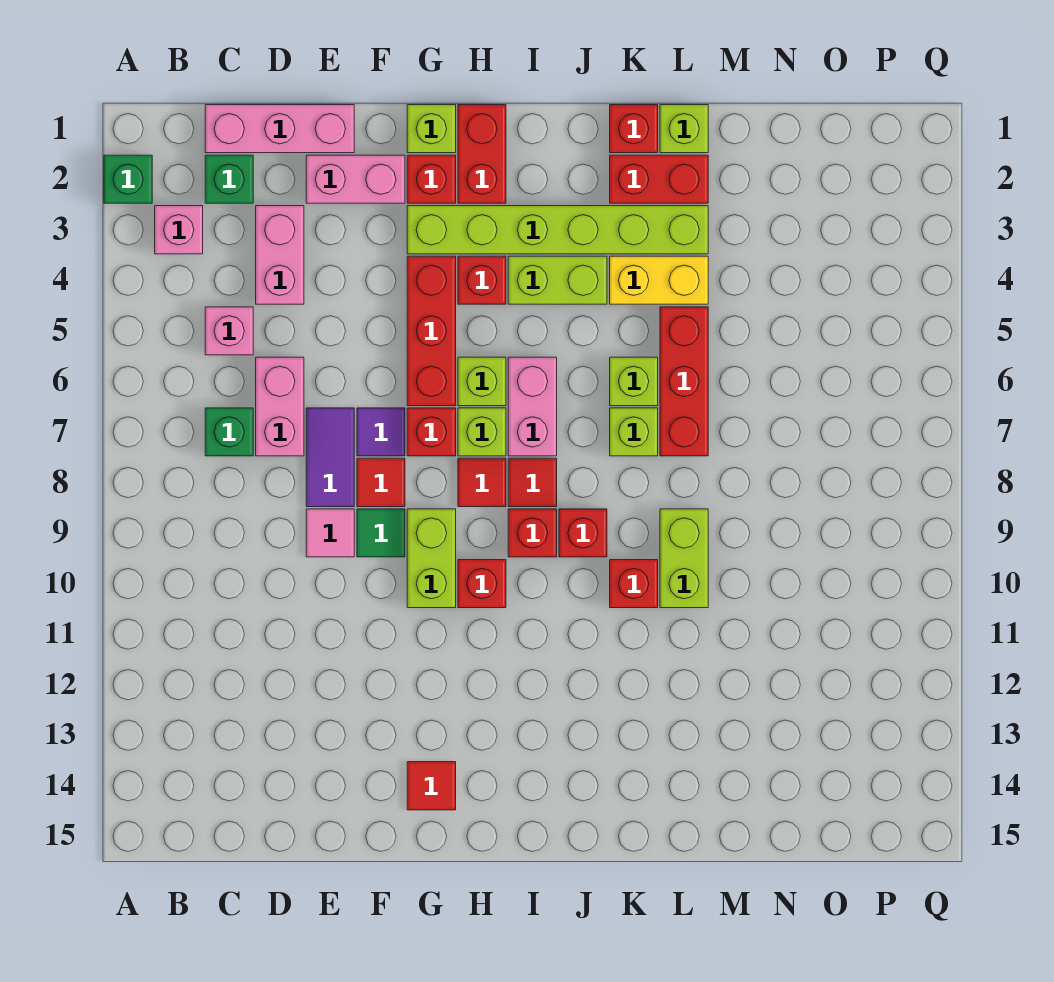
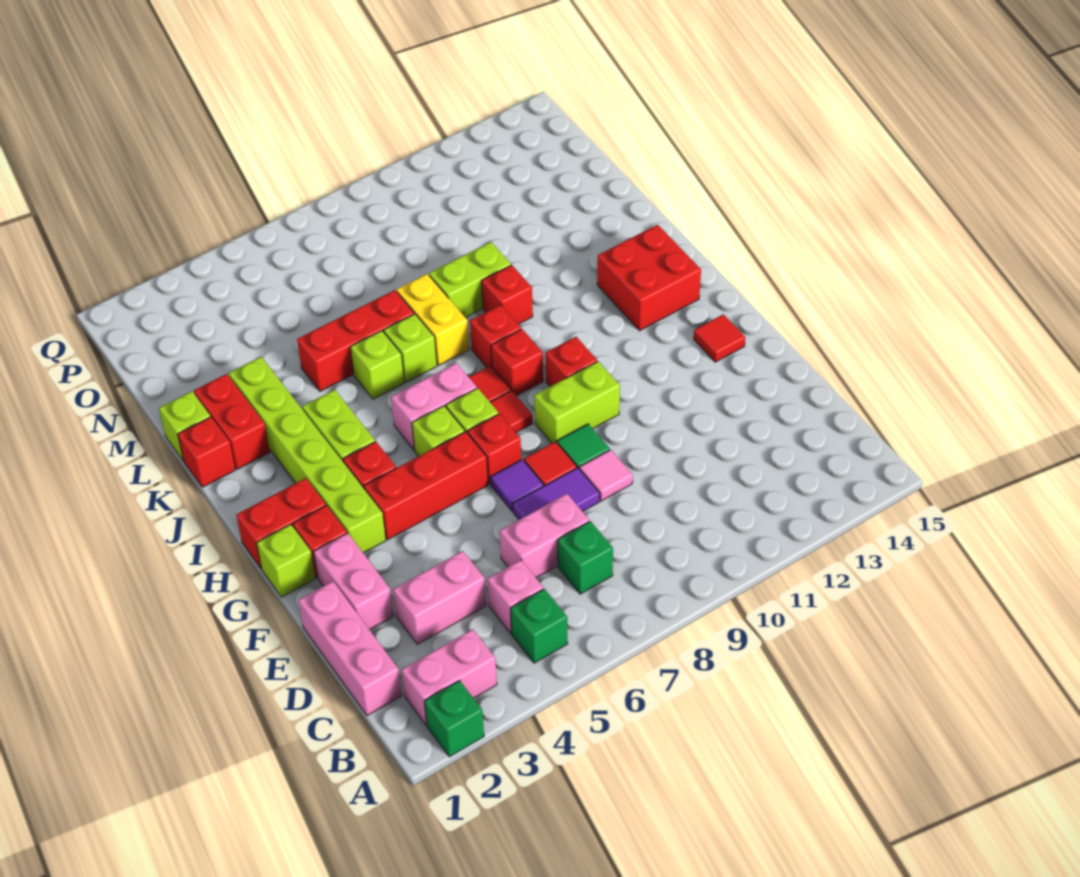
pink brick B3 level 1 -> pink brick B2:B3 level 1
green brick C2 level 1 -> green brick B5 level 1
none -> red brick I13:J14 level 1
yellow brick K4:L4 level 1 -> yellow brick K8:L8 level 1

